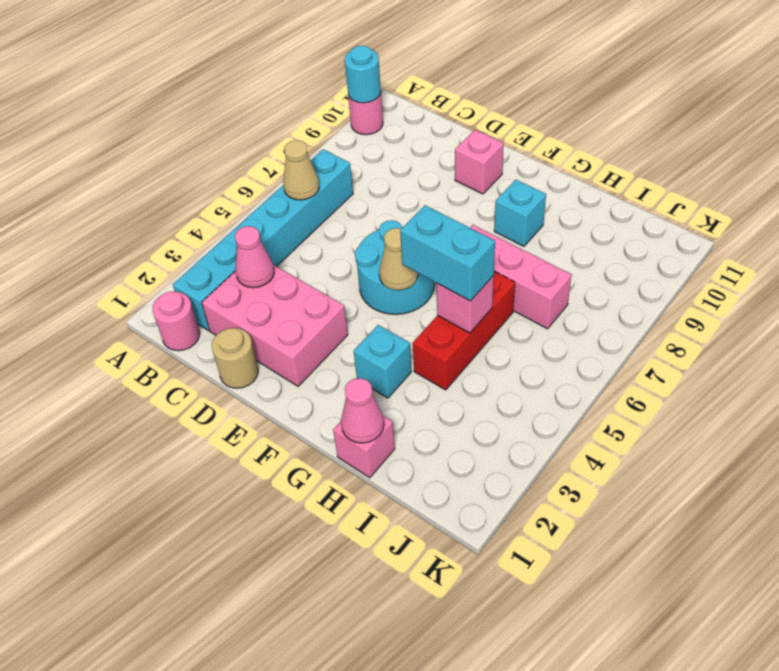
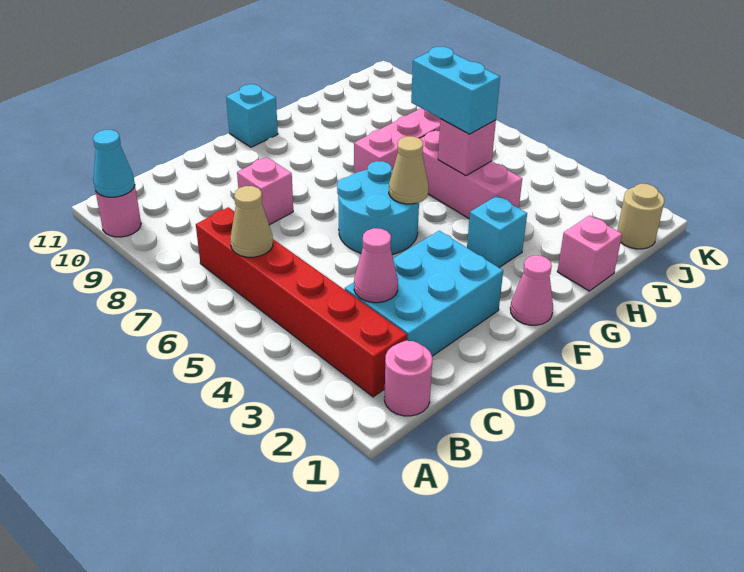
cyan round brick A10 level 2 -> cyan cone A10 level 2
cyan brick B2:B7 level 1 -> red brick B2:B7 level 1
pink brick C2:E3 level 1 -> cyan brick C2:E3 level 1
tan round brick D1 level 1 -> tan round brick J1 level 1
pink brick E10 level 1 -> pink brick D8 level 1
cyan brick G5:H5 level 3 -> cyan brick H5:H6 level 3
cyan brick G9 level 1 -> cyan brick F11 level 1
pink cone H1 level 2 -> pink cone F1 level 1
red brick H4:H6 level 1 -> pink brick H4:H6 level 1

